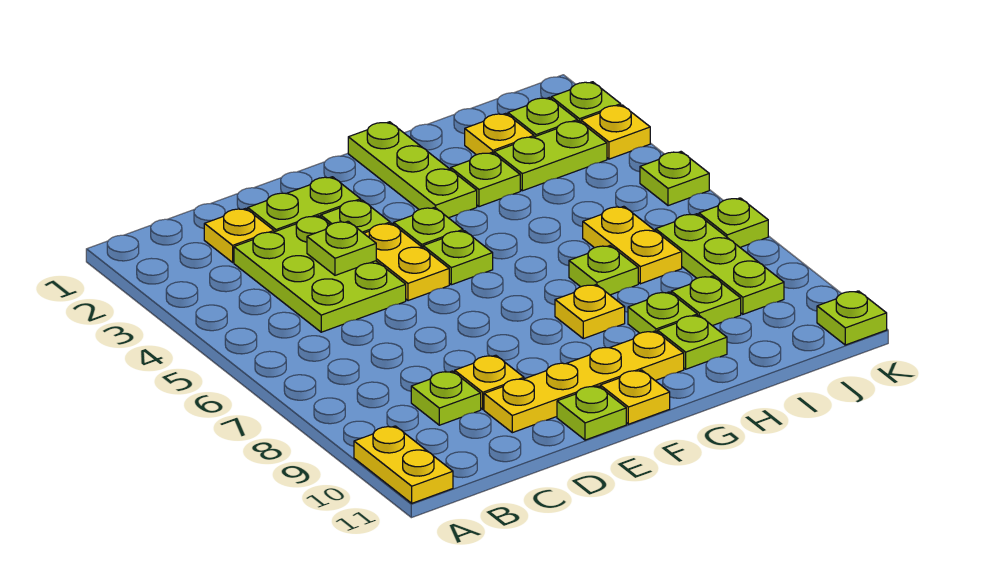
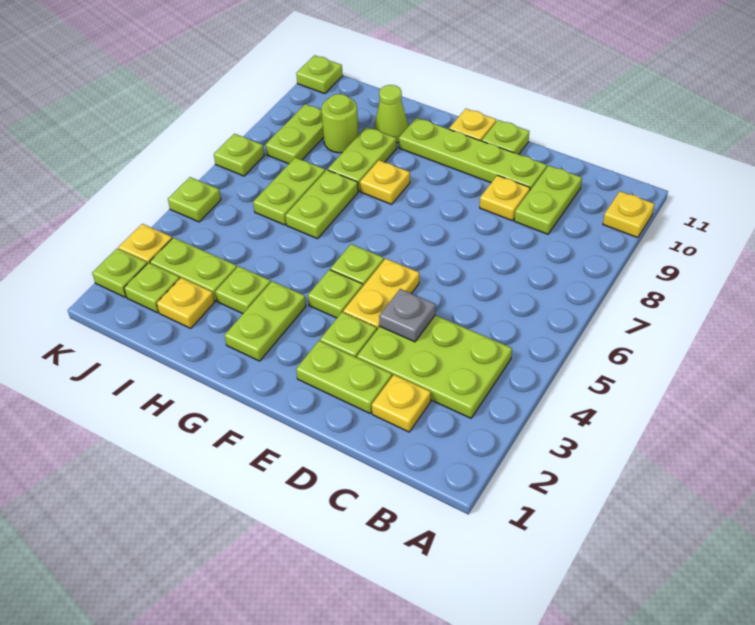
yellow plate A10:A11 level 1 -> yellow plate A10 level 1
lime plate C3:D5 level 1 -> lime plate B3:D4 level 1
lime plate C9 level 1 -> lime plate C9:C10 level 1
lime plate D4 level 2 -> grey plate D4 level 2
yellow plate D10:G10 level 1 -> lime plate D10:G10 level 1
lime plate G1:G3 level 1 -> lime plate G2:G3 level 1
lime plate H7 level 1 -> lime plate H6:H7 level 1
lime plate H9 level 1 -> lime plate H8:H9 level 1
lime plate H10 level 1 -> lime cone H10 level 1
yellow plate I6:I7 level 1 -> lime plate I6:I7 level 1
lime plate I9 level 1 -> lime round brick I9 level 1
lime plate J7:J9 level 1 -> lime plate J8:J9 level 1

